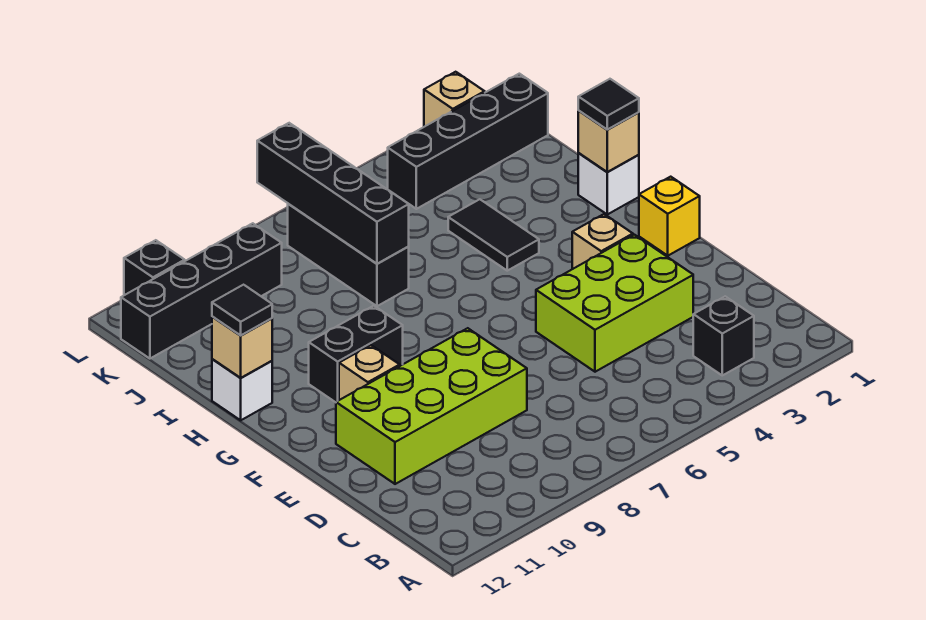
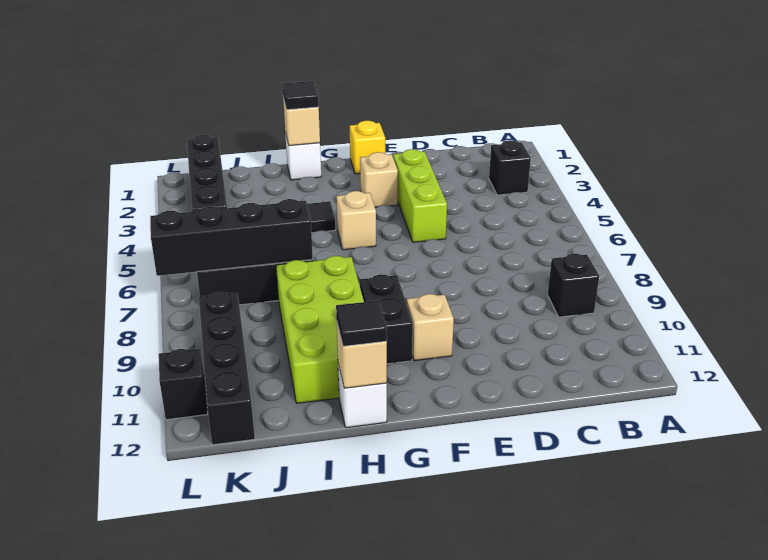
none -> black brick B9 level 1
lime brick D3:E5 level 1 -> lime brick E3:E5 level 1
lime brick D8:E11 level 1 -> lime brick H8:I11 level 1
tan brick L2 level 1 -> tan brick G5 level 1

